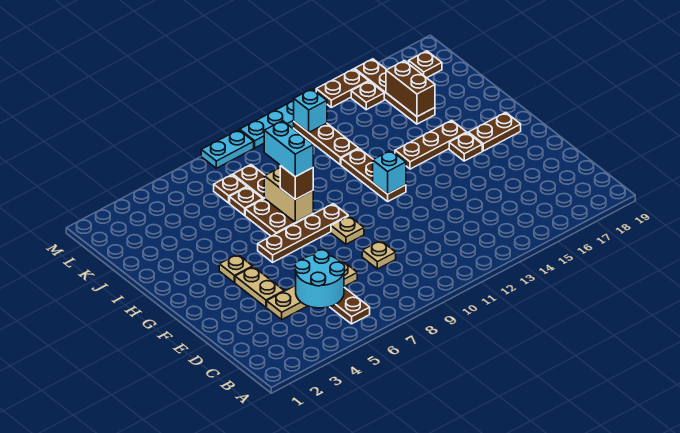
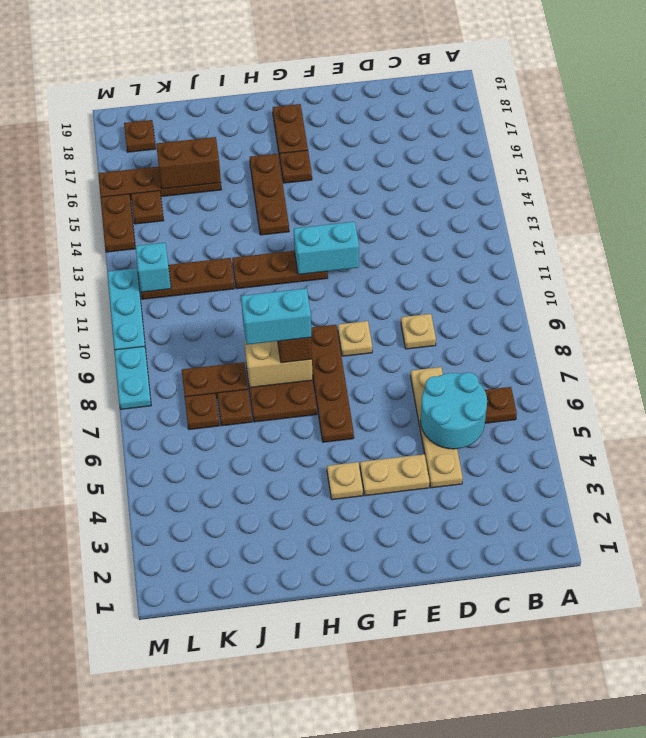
cyan brick G12 level 2 -> cyan brick F12:G12 level 2

